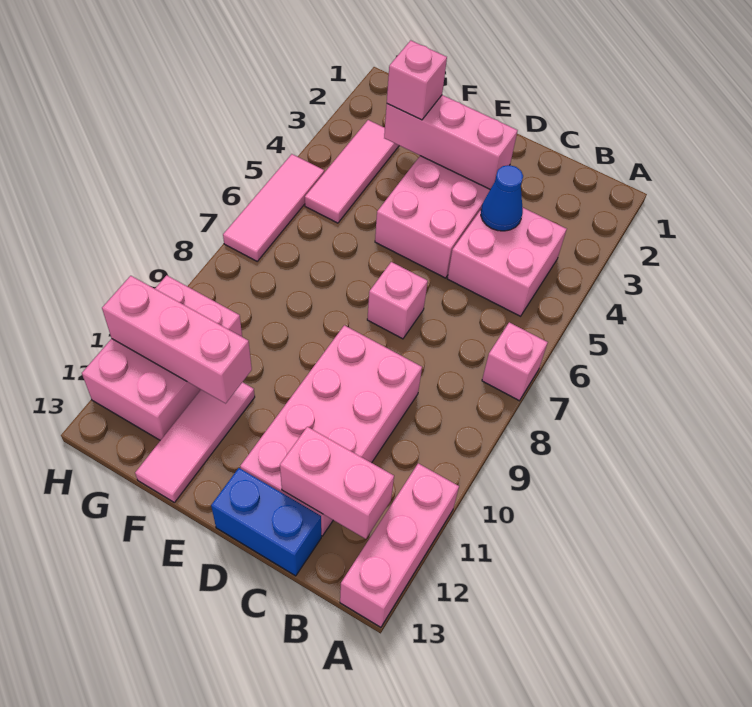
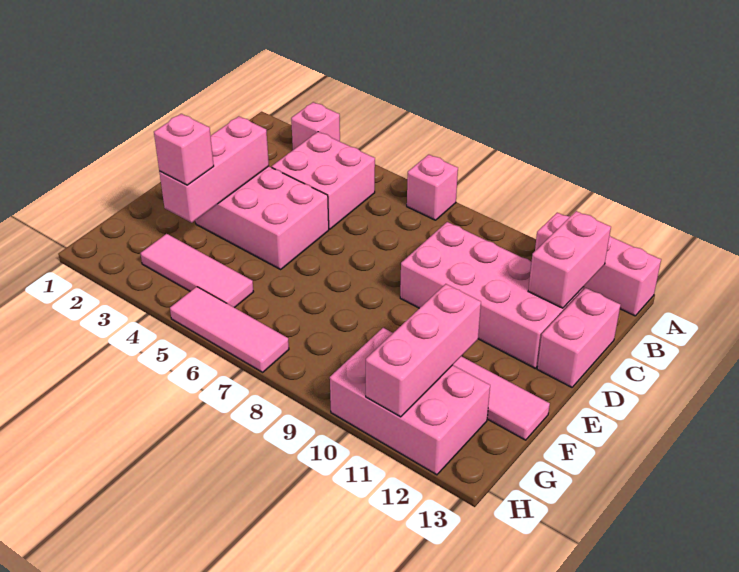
blue cone C4 level 2 -> none
blue brick C13:D13 level 1 -> pink brick C13:D13 level 1
pink brick D7 level 1 -> pink brick A3 level 1

